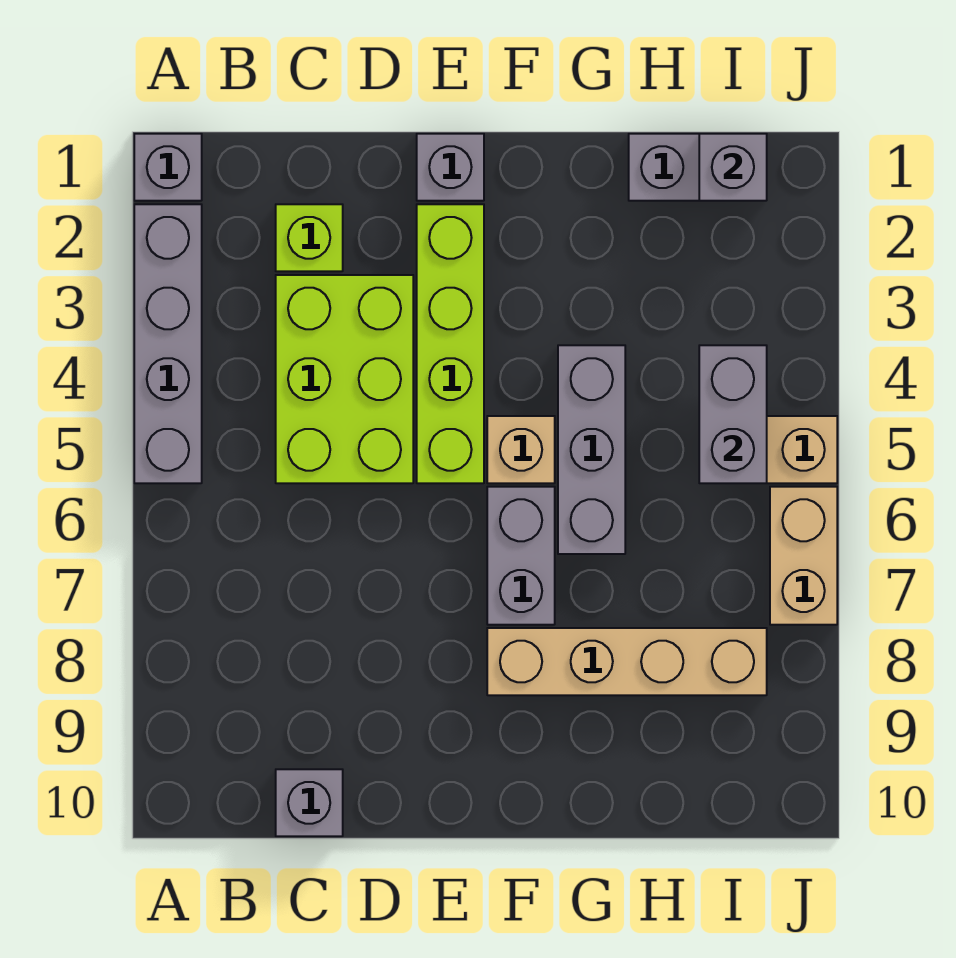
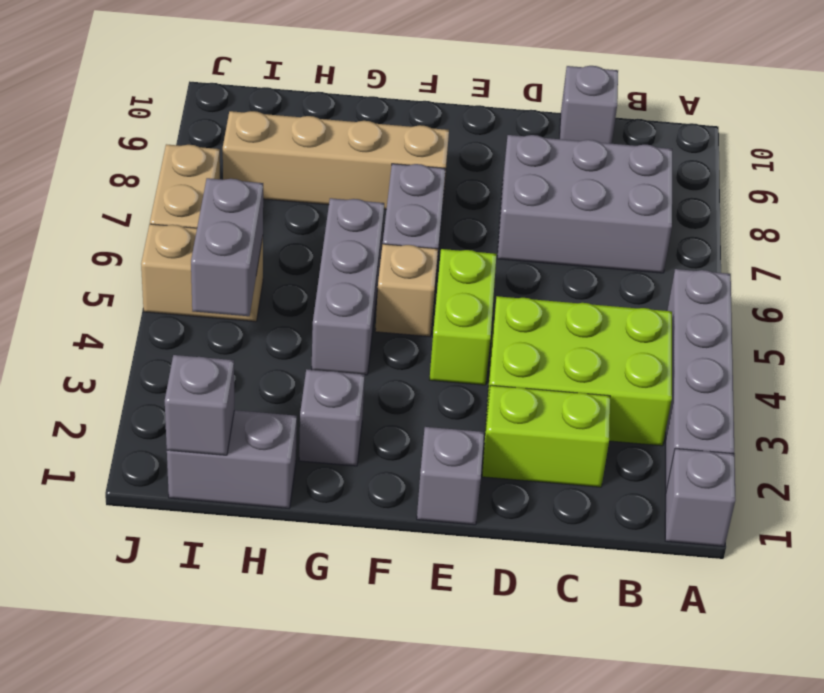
none -> grey brick B7:D8 level 1
lime brick C2 level 1 -> lime brick C2:D2 level 1
lime brick C3:D5 level 1 -> lime brick B3:D4 level 1
lime brick E2:E5 level 1 -> lime brick E4:E5 level 1
none -> grey brick G2 level 1

